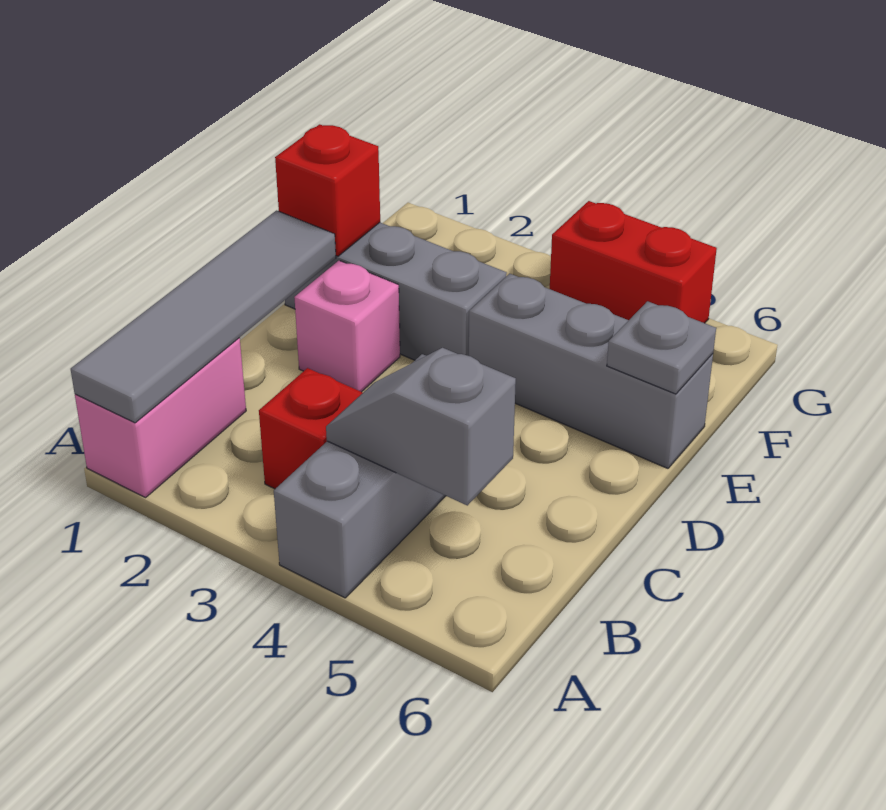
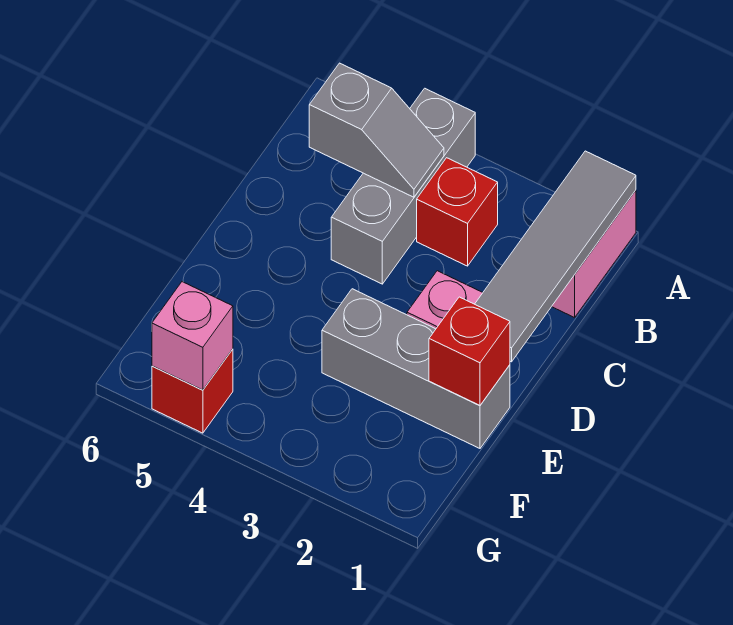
grey brick E4:E6 level 1 -> none
grey plate E6 level 2 -> none
red brick G4:G5 level 1 -> red brick G5 level 1
none -> pink brick G5 level 2

